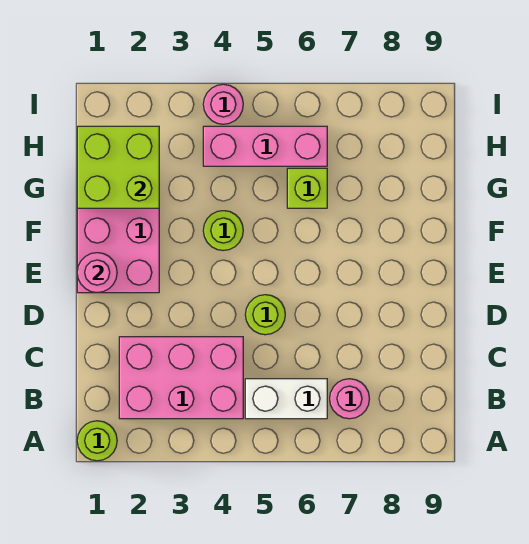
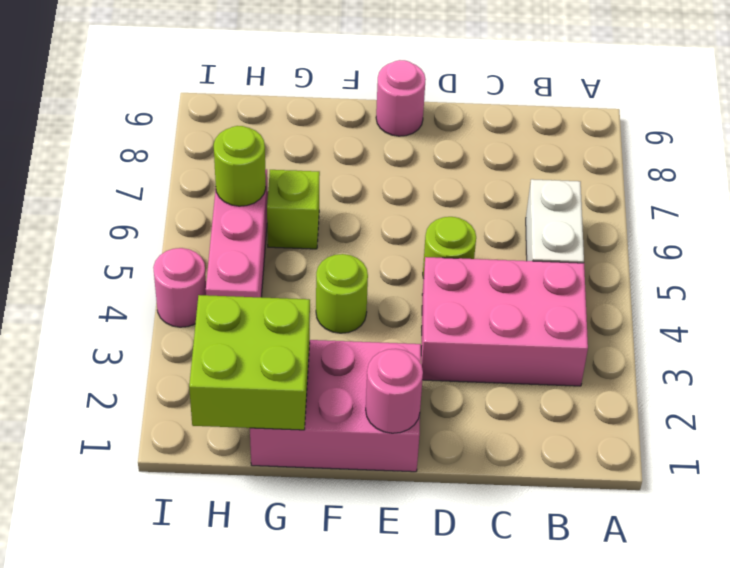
lime round brick A1 level 1 -> lime round brick H6 level 2
pink brick B2:C4 level 1 -> pink brick B3:D4 level 1
pink round brick B7 level 1 -> pink round brick E9 level 1

